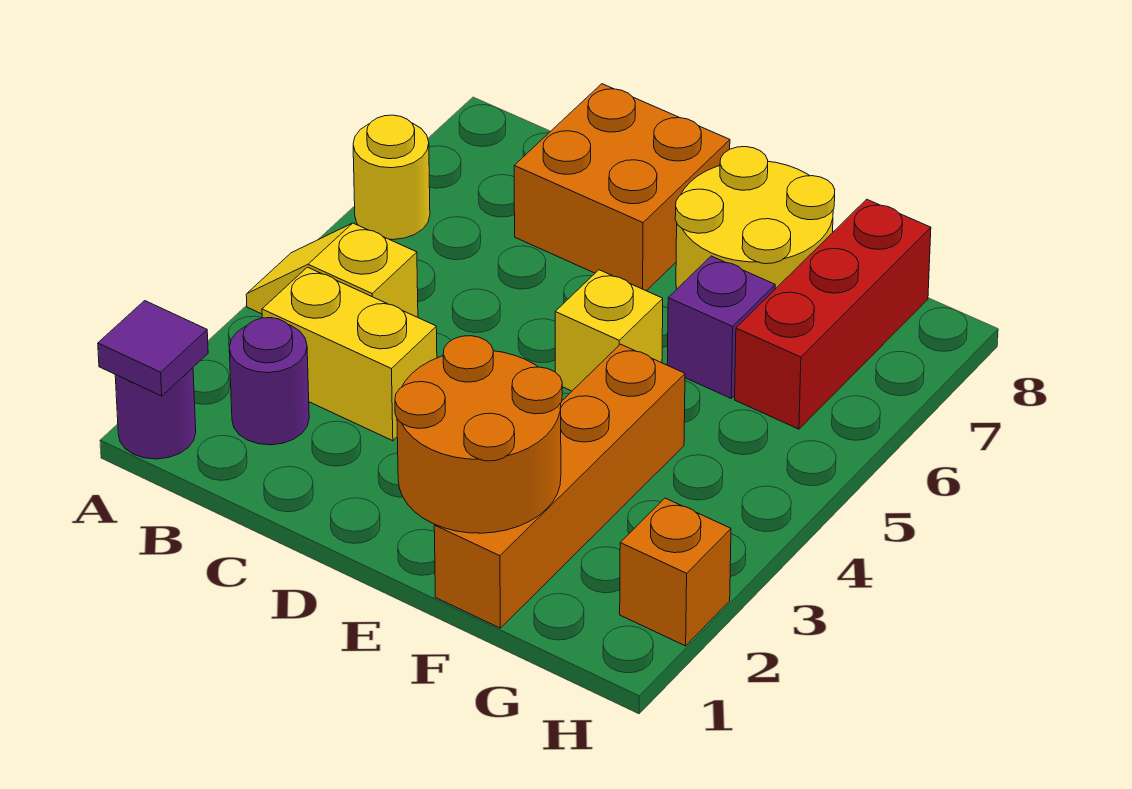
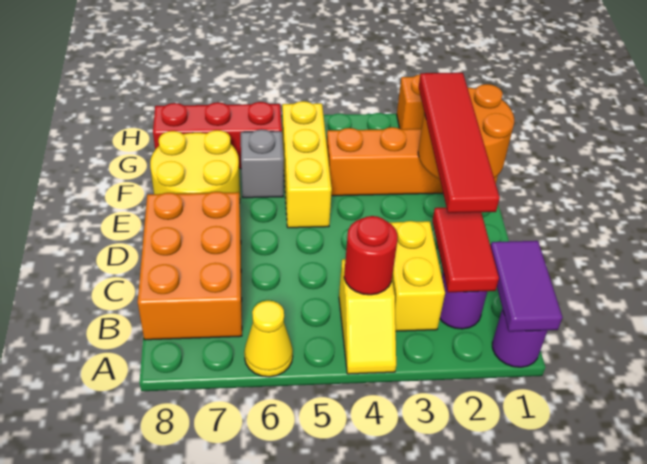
purple tile A1 level 2 -> purple tile A1:B1 level 2
yellow round brick A6 level 1 -> yellow cone A6 level 1
none -> red tile B2:C2 level 2
none -> red round brick B4 level 2
none -> red tile C2:F2 level 3
orange brick C7:D8 level 1 -> orange brick B7:D8 level 1
yellow brick E5 level 1 -> yellow brick E5:G5 level 1
purple brick F6 level 1 -> grey brick F6 level 1

